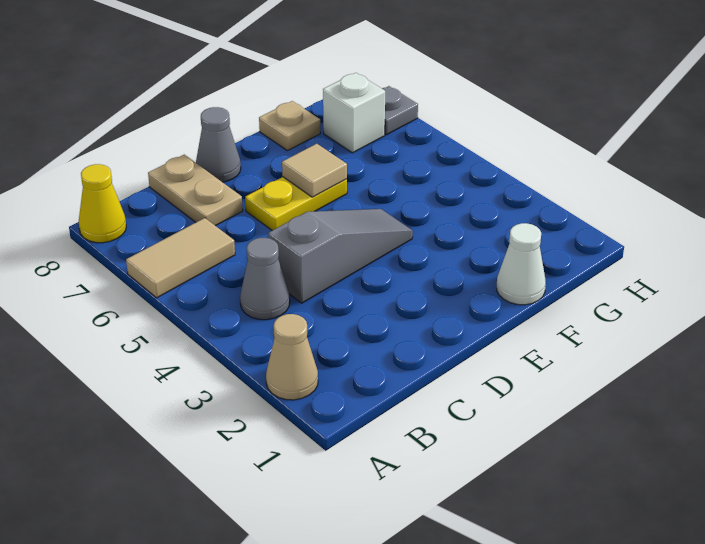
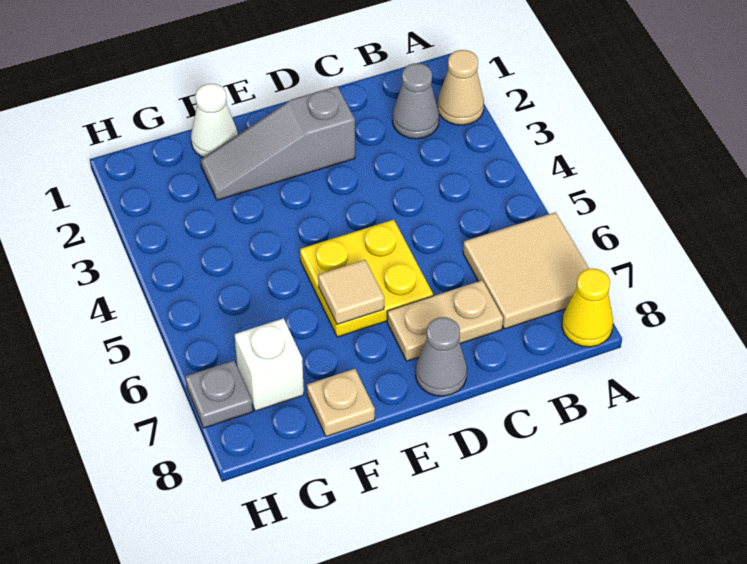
tan tile A6:B6 level 1 -> tan tile A6:B7 level 1
grey cone B4 level 1 -> grey cone B2 level 1
grey slope C4:E4 level 1 top C -> grey slope D2:F2 level 1 top D
tan plate C7:C8 level 1 -> tan plate C7:D7 level 1
yellow plate D6:E6 level 1 -> yellow plate D5:E6 level 1

